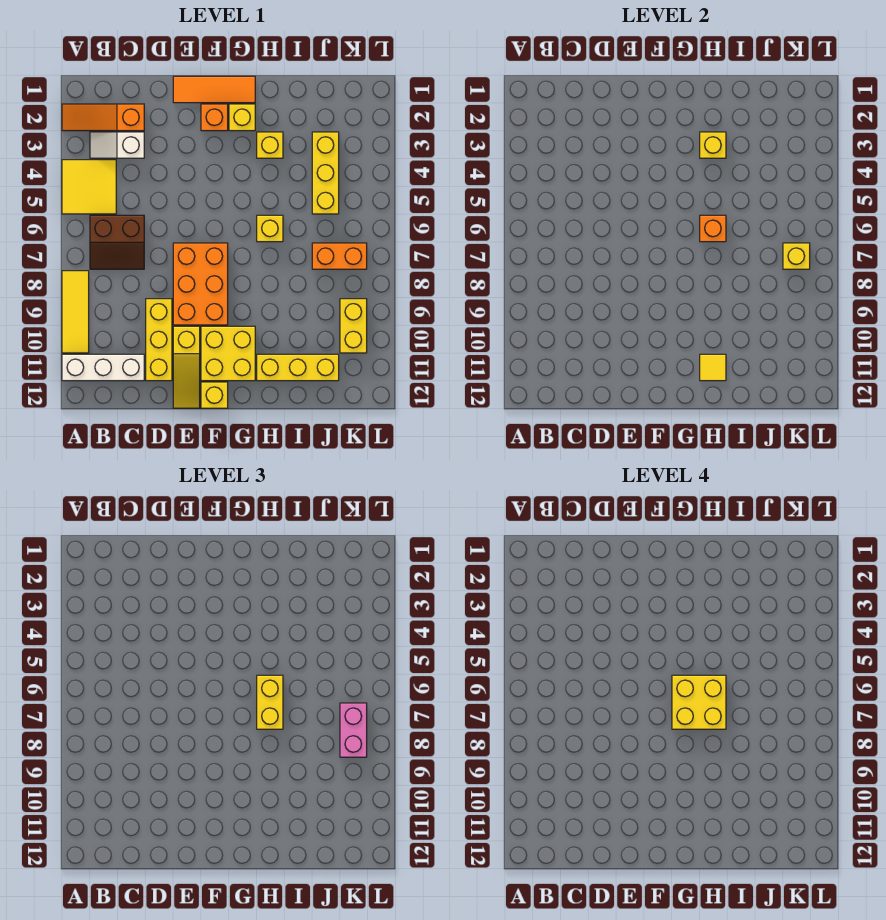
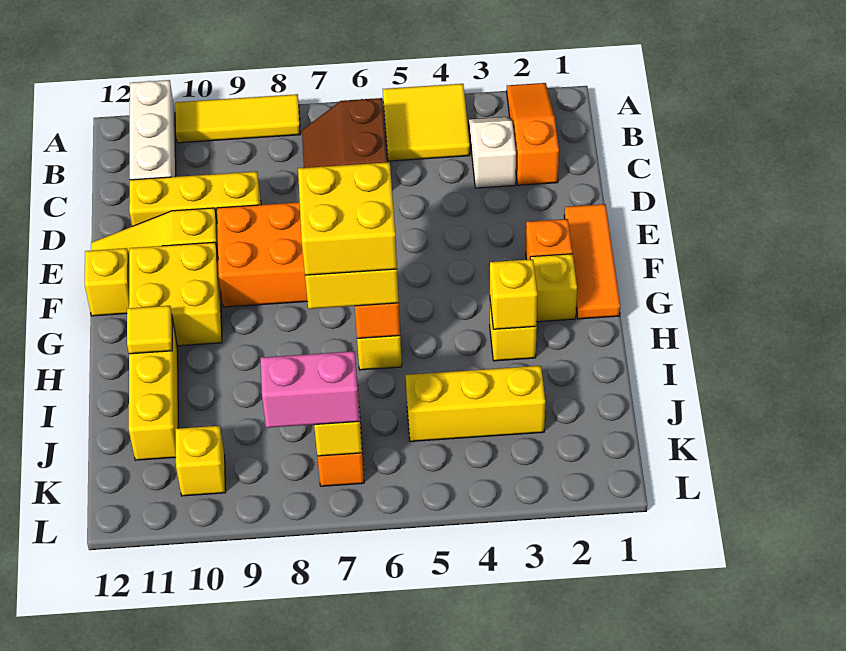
yellow brick K9:K10 level 1 -> yellow brick K10 level 1

